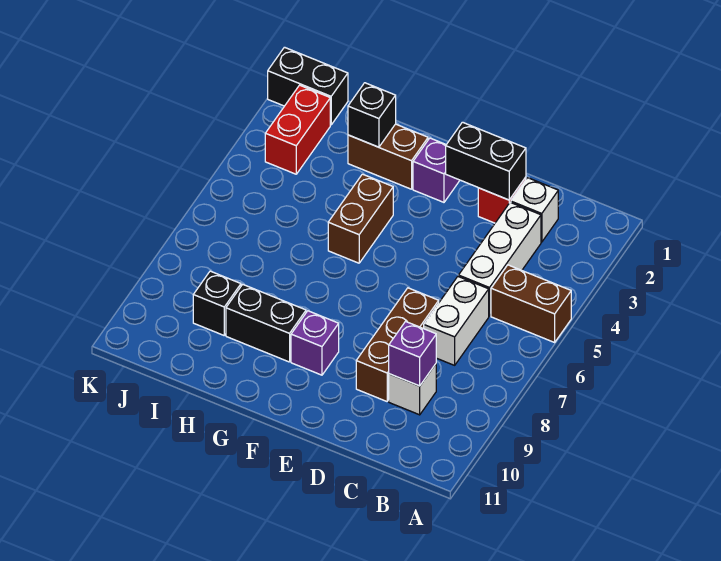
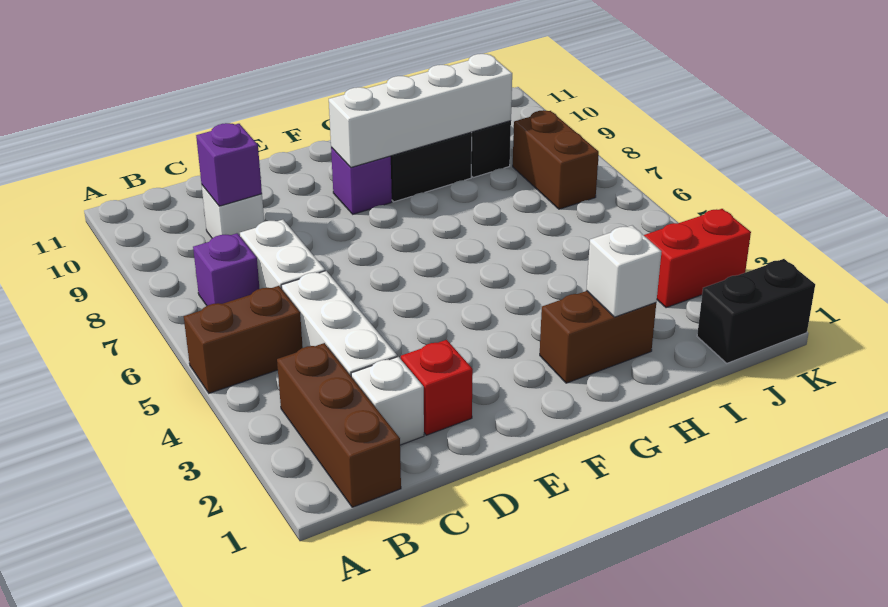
black brick D2:E2 level 2 -> none
brown brick D7:D9 level 1 -> brown brick B1:B3 level 1
purple brick F2 level 1 -> purple brick B7 level 1
none -> white brick F9:I9 level 2
brown brick G4:G5 level 1 -> brown brick J7:J8 level 1
black brick H2 level 2 -> white brick H2 level 2
red brick J2:J3 level 1 -> red brick J3:K3 level 1

